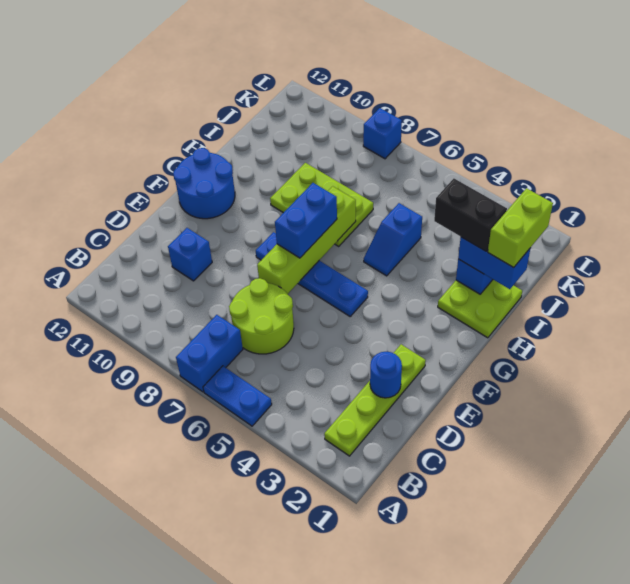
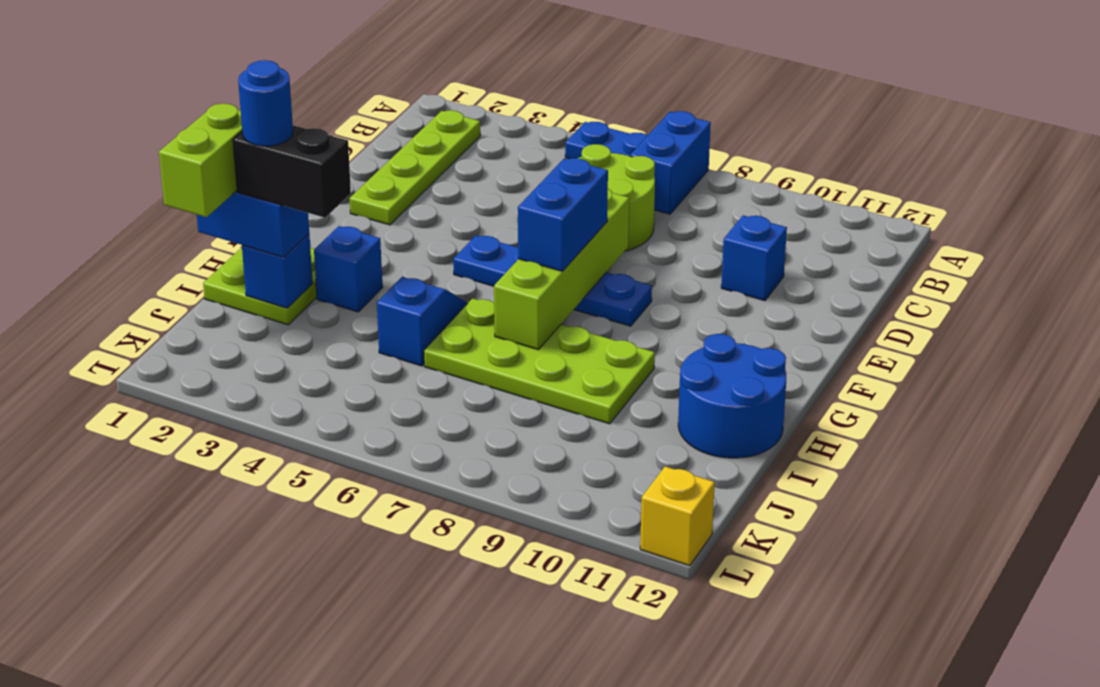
blue round brick D2 level 2 -> blue round brick I2 level 5
blue round brick F11:G12 level 1 -> blue round brick H11:I12 level 1
lime plate H7:I9 level 1 -> lime plate H6:I9 level 1
blue brick L8 level 1 -> blue brick H3 level 1
none -> yellow brick L12 level 1

